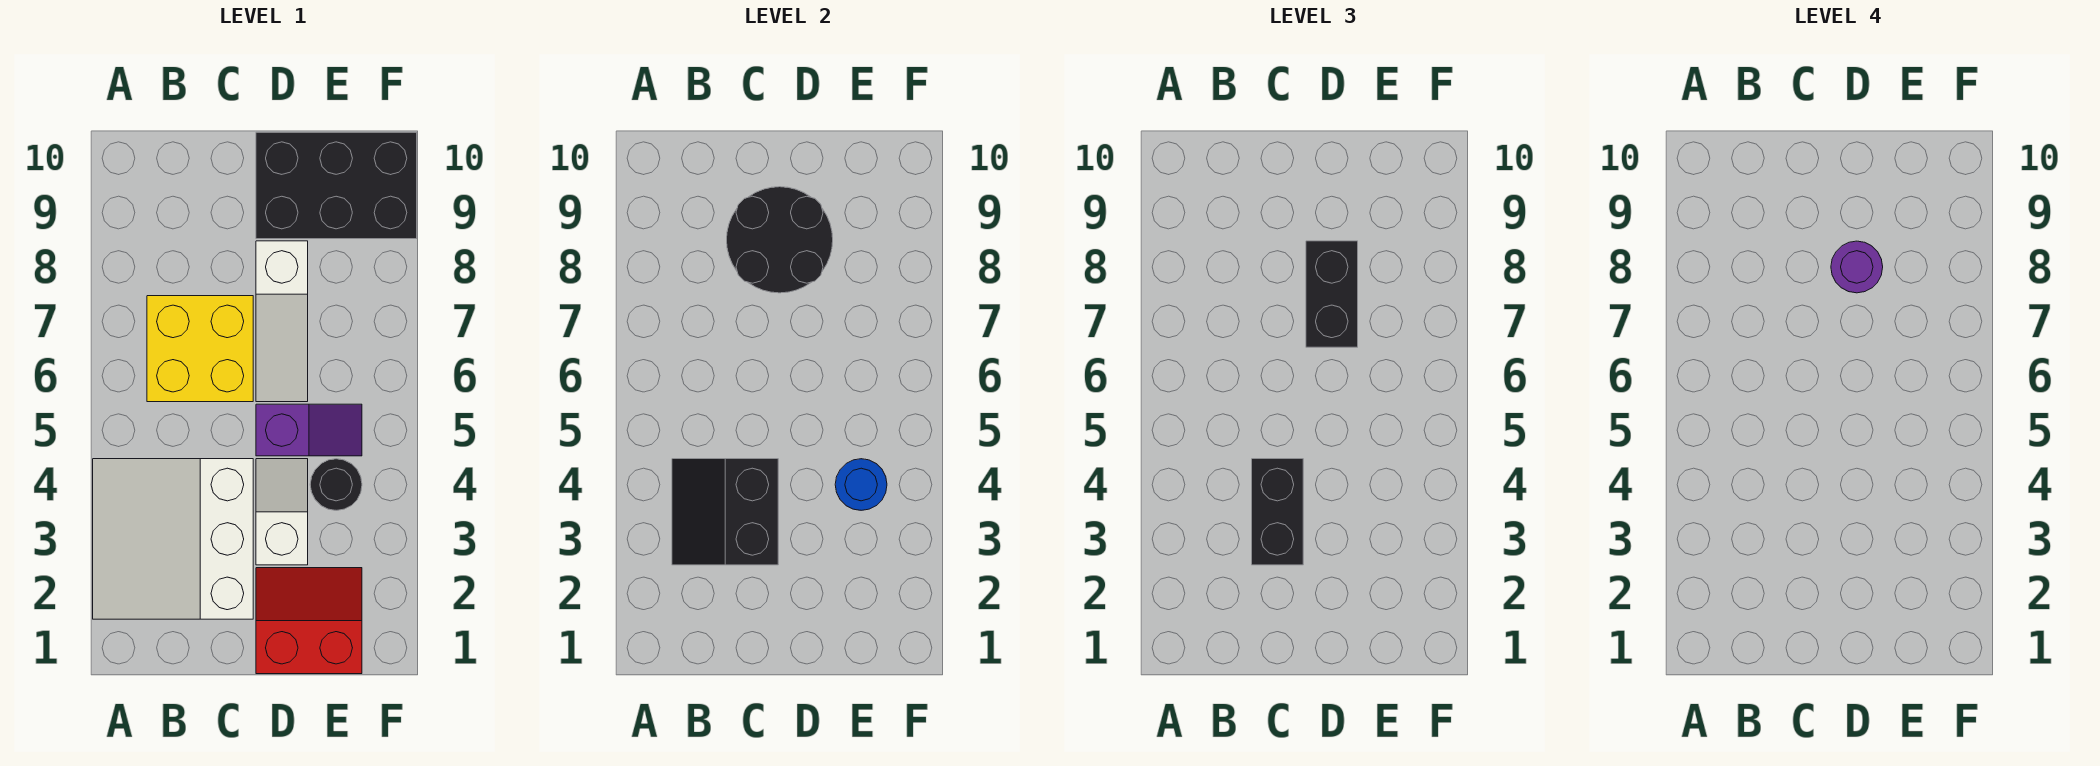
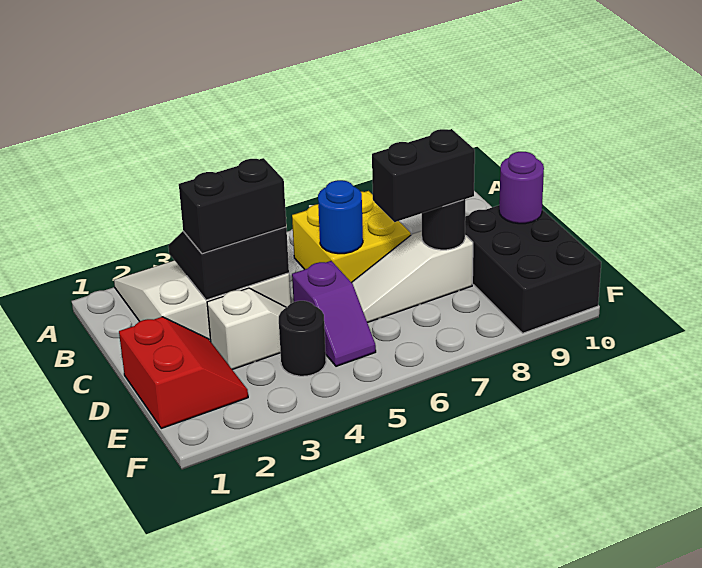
black round brick C8:D9 level 2 -> black round brick D8 level 2
purple round brick D8 level 4 -> purple round brick D10 level 2
blue round brick E4 level 2 -> blue round brick C6 level 2

